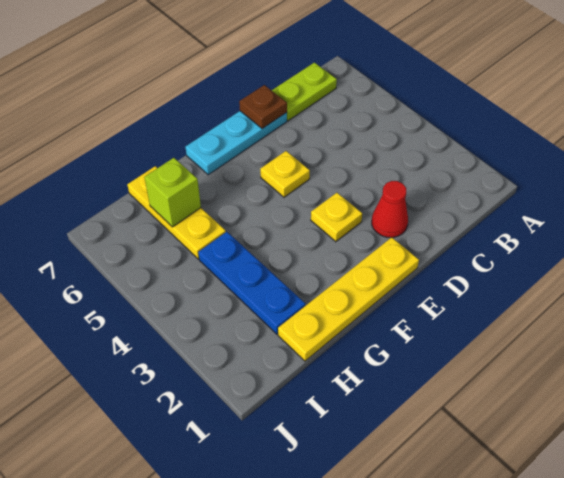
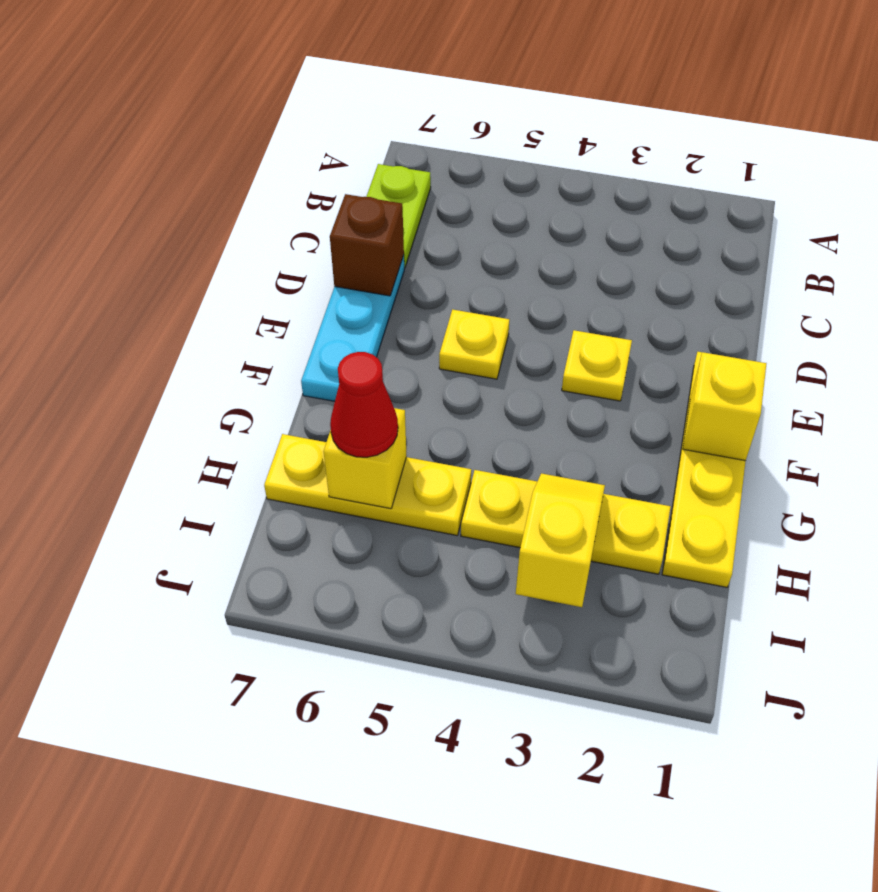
red cone D2 level 1 -> red cone H6 level 3
brown plate D7 level 2 -> brown brick D7 level 2
none -> yellow brick F1 level 2
blue plate H2:H4 level 1 -> yellow plate H2:H4 level 1
none -> yellow slope H3:I3 level 2 top I
lime brick H6 level 2 -> yellow brick H6 level 2

